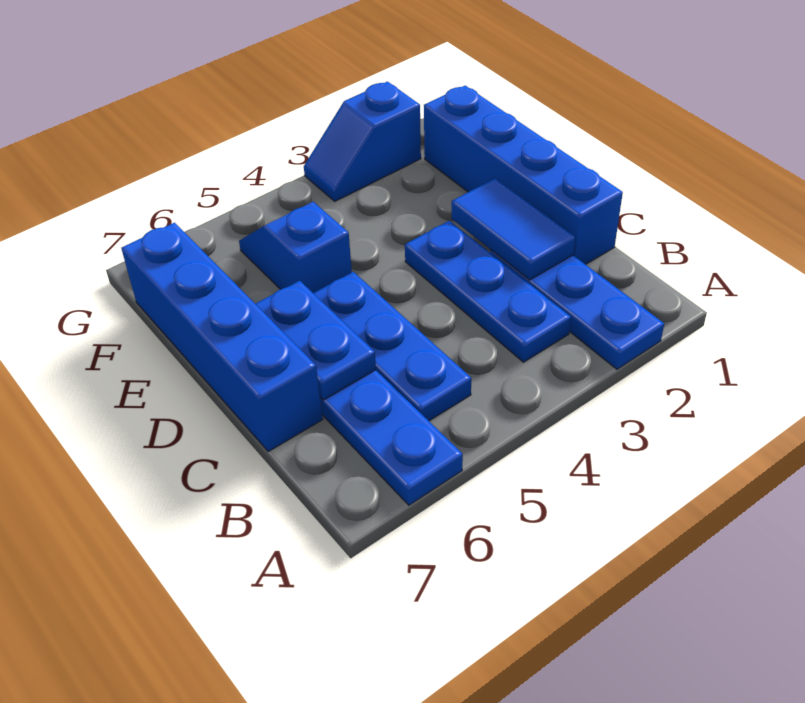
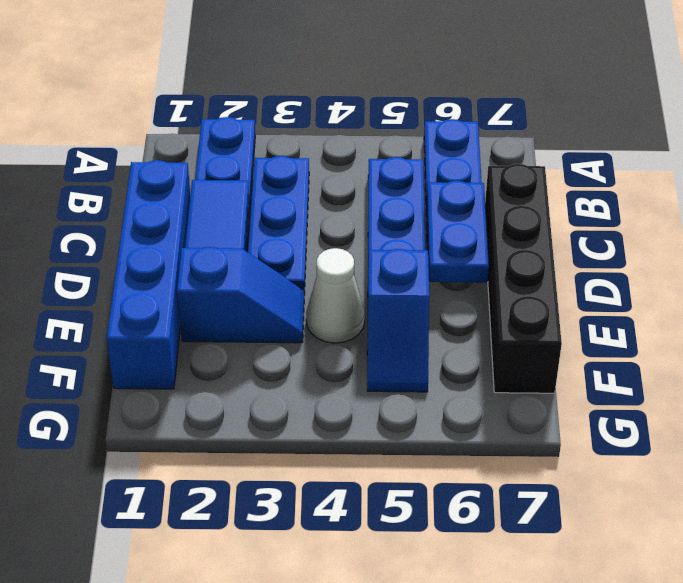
blue brick C7:F7 level 1 -> black brick C7:F7 level 1
none -> white cone E4 level 1
blue slope G2:G3 level 1 top 2 -> blue slope E2:E3 level 1 top 2

